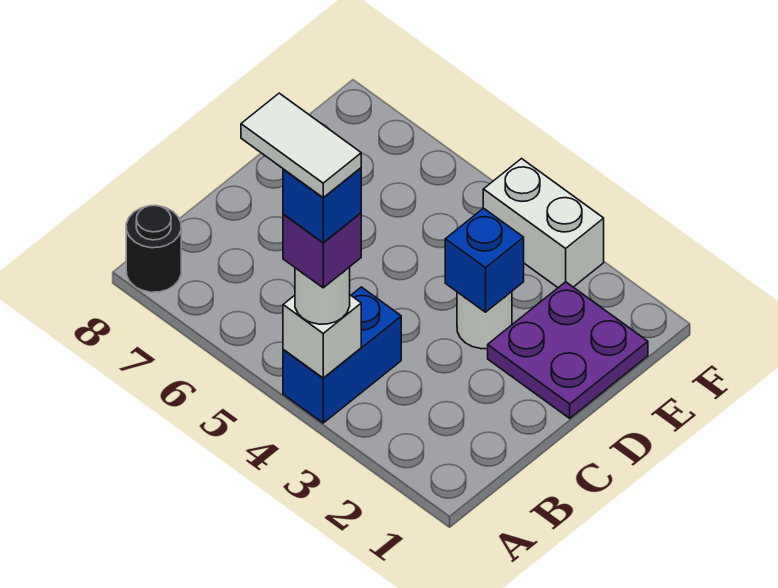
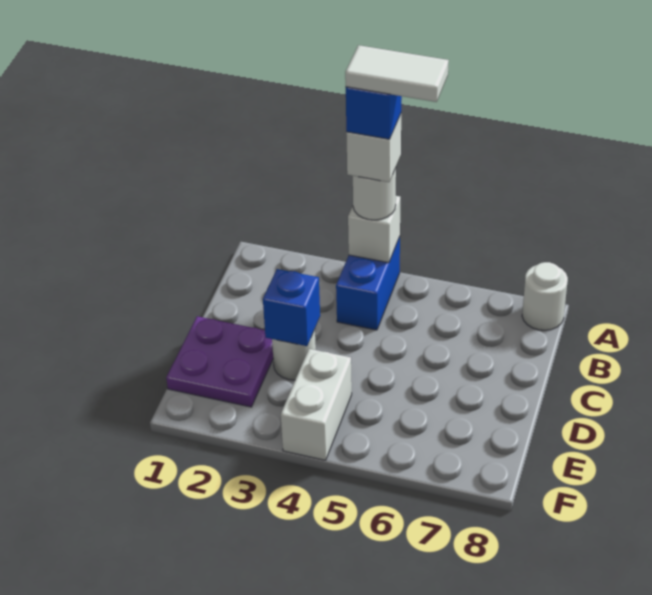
purple brick A4 level 4 -> white brick A4 level 4
black round brick A8 level 1 -> white round brick A8 level 1
white brick F3:F4 level 1 -> white brick E4:F4 level 1

